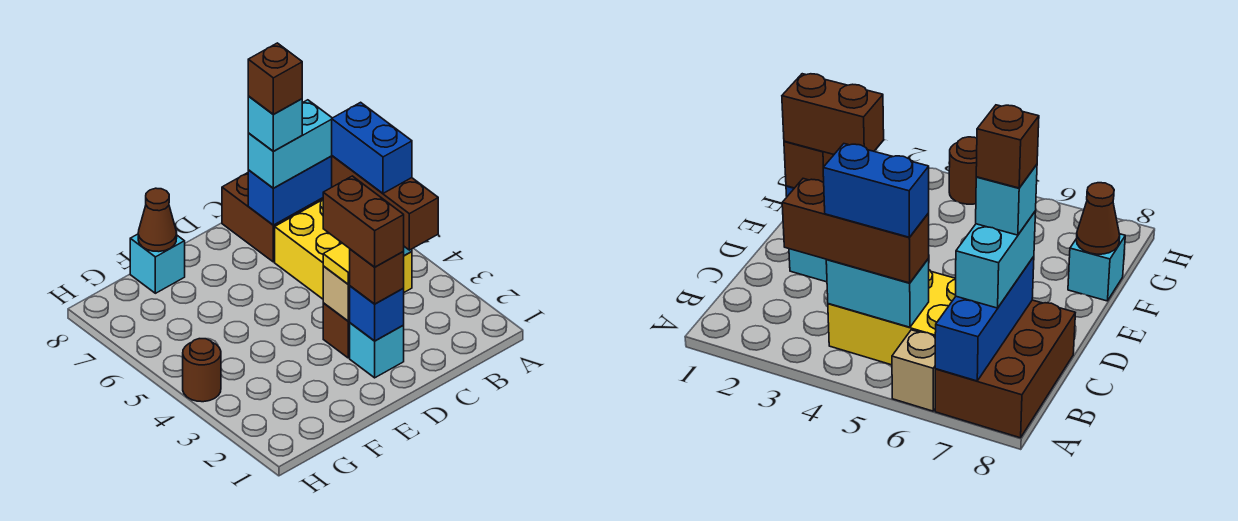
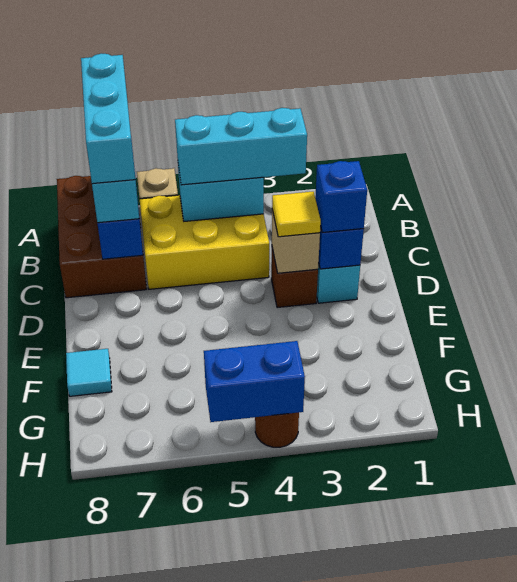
brown brick B3:B5 level 3 -> cyan brick B3:B5 level 3
blue brick B4:B5 level 4 -> blue brick H4:H5 level 2
cyan brick C7 level 4 -> cyan brick A7:C7 level 4
brown brick C7 level 5 -> none
brown brick D2 level 3 -> blue brick D2 level 3
brown brick D2:D3 level 4 -> none
cyan brick F8 level 1 -> cyan tile F8 level 1
brown cone F8 level 2 -> none

